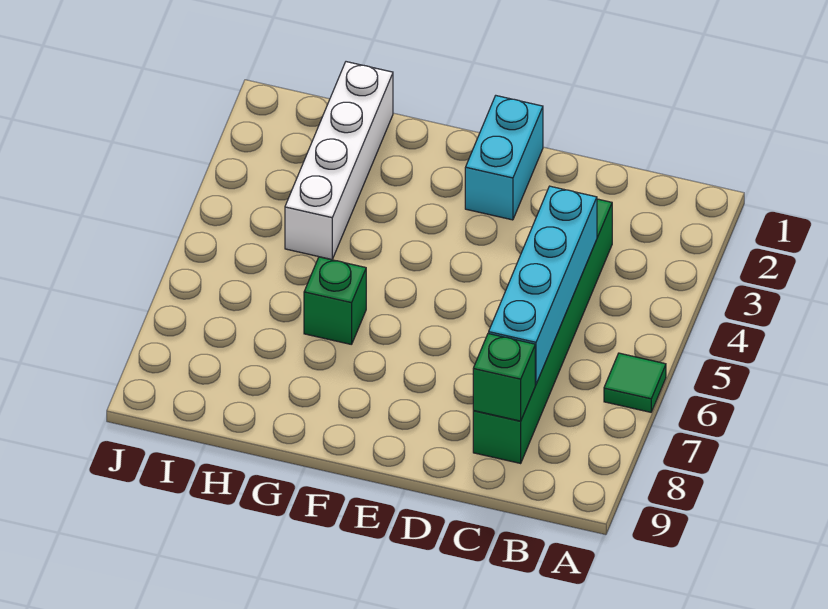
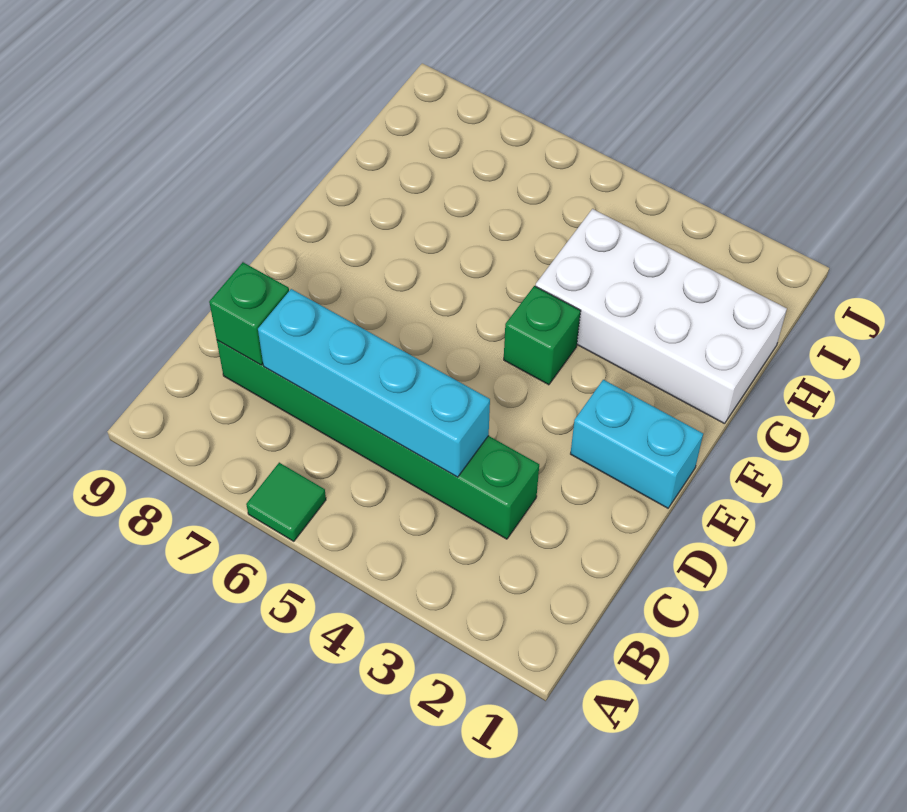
green brick G6 level 1 -> green brick F4 level 1
white brick H1:H4 level 1 -> white brick G1:H4 level 1

